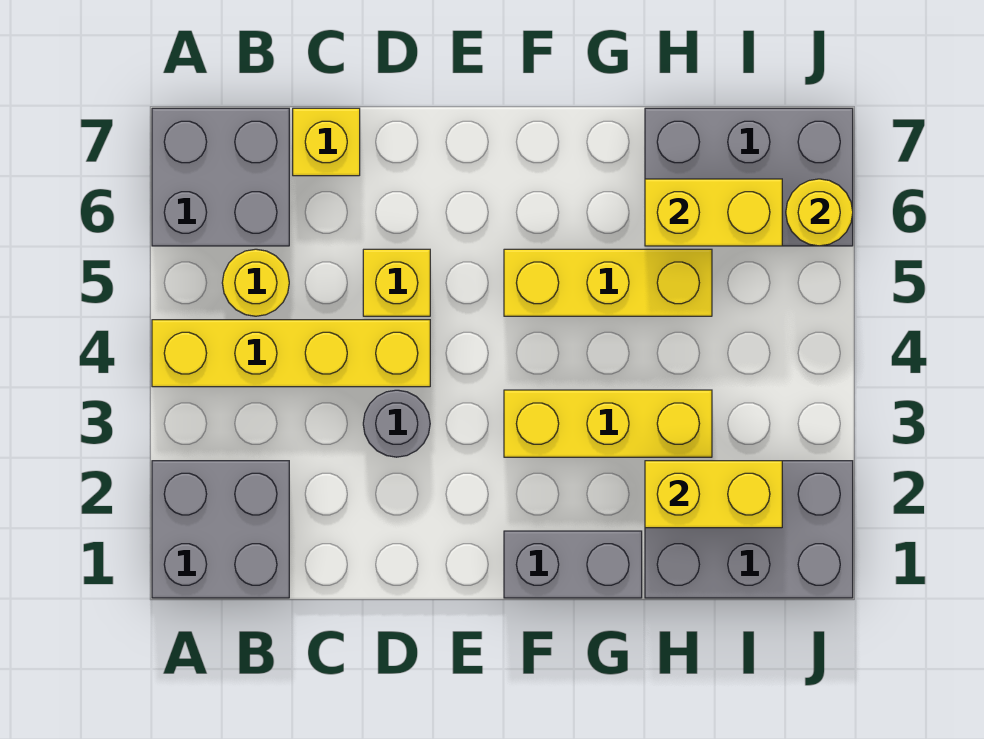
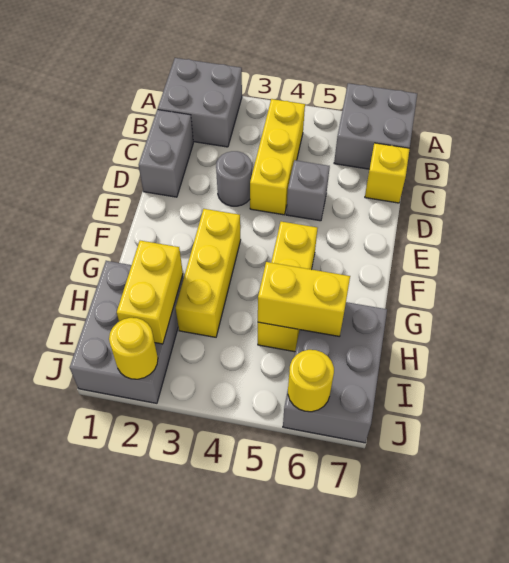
yellow brick A4:D4 level 1 -> yellow brick B4:D4 level 1
yellow round brick B5 level 1 -> yellow round brick J2 level 2
yellow brick D5 level 1 -> grey brick D5 level 1
grey brick F1:G1 level 1 -> grey brick C1:D1 level 1
yellow brick H6:I6 level 2 -> yellow brick H5:H6 level 2

